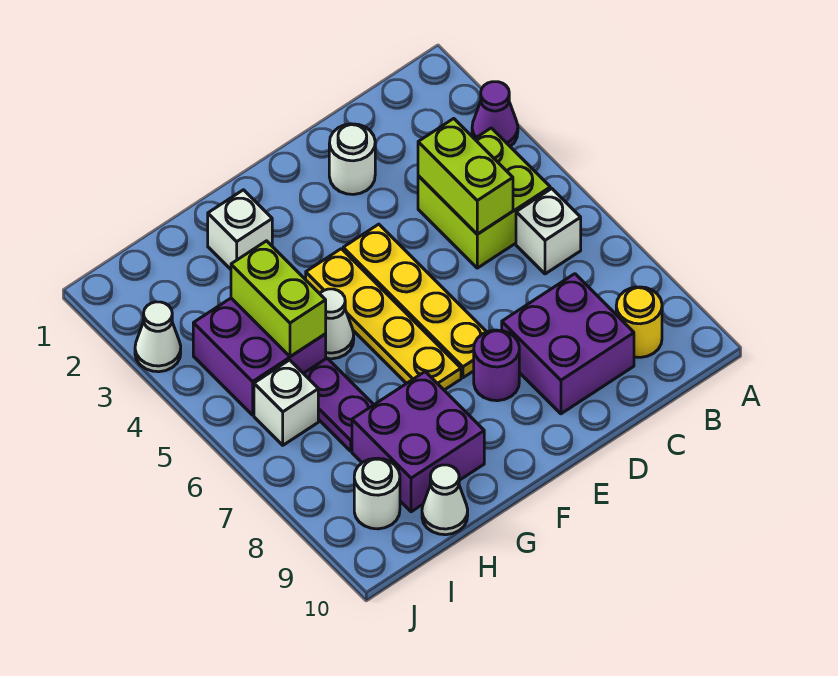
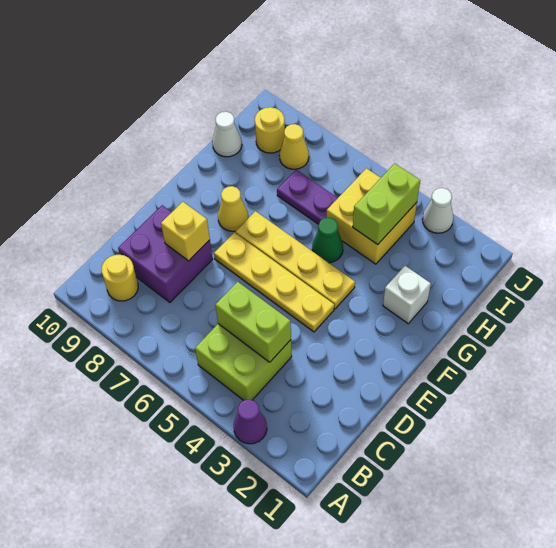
white brick B6 level 1 -> none
white round brick D2 level 1 -> none
none -> yellow brick D8 level 2
purple round brick E8 level 1 -> none
none -> yellow cone F8 level 1
white cone G5 level 1 -> green cone G5 level 1
purple brick G8:H9 level 1 -> none
purple brick H4:I5 level 1 -> yellow brick H4:I5 level 1
lime brick H4:H5 level 2 -> lime brick H4:I4 level 2
white brick I6 level 1 -> none
none -> yellow cone I8 level 1
white round brick I9 level 1 -> yellow round brick I9 level 1

